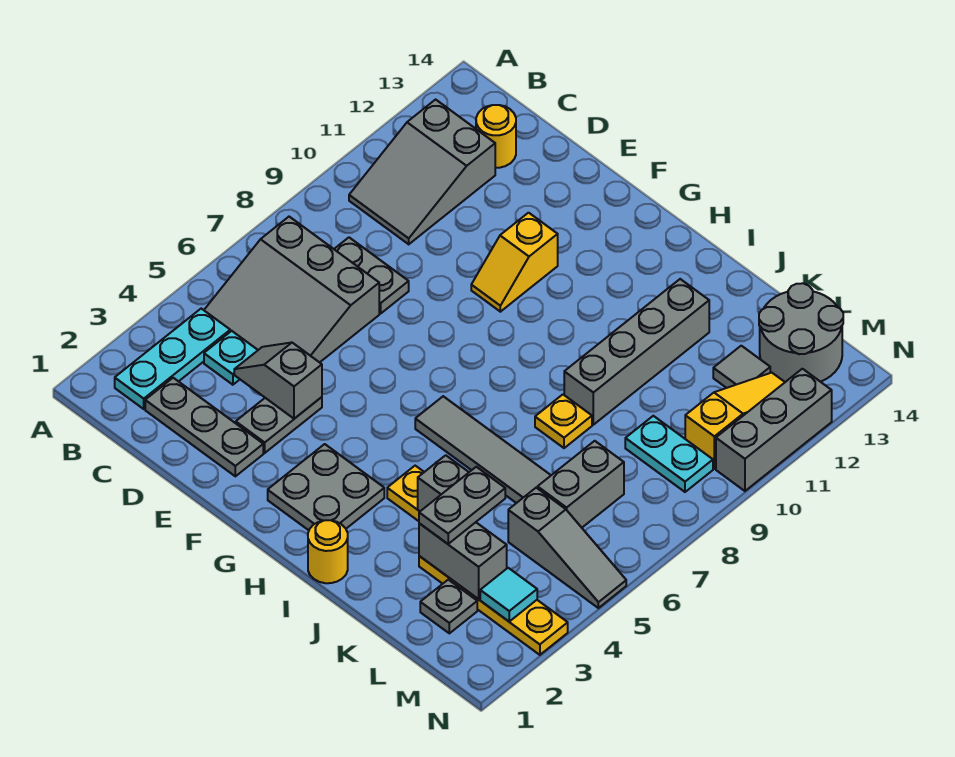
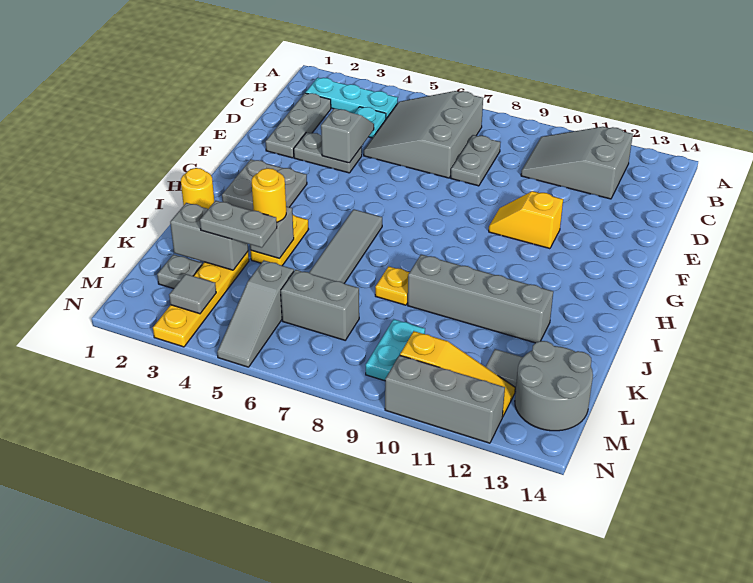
yellow round brick C13 level 1 -> yellow round brick J4 level 3
grey brick K3:L3 level 2 -> grey brick K2:K3 level 2
cyan tile M3 level 2 -> grey tile M3 level 2

